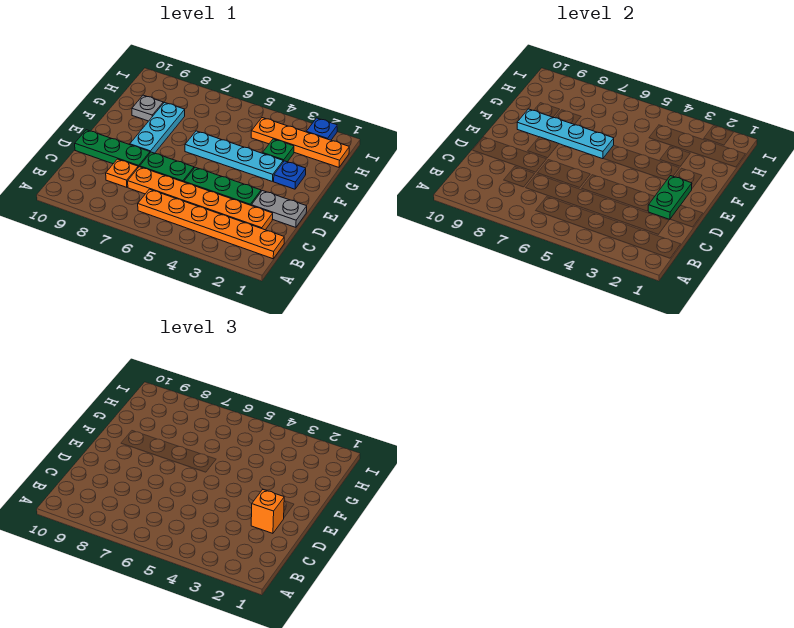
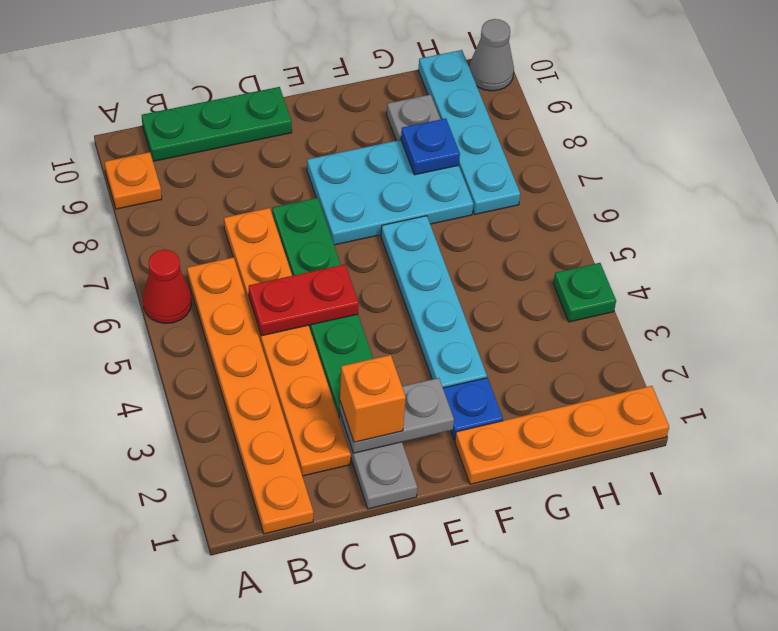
none -> red cone A6 level 1
none -> red plate C5:D5 level 2
orange plate C8 level 1 -> orange plate A9 level 1
green plate D2:E2 level 2 -> grey plate D2:E2 level 2
green plate D8:D10 level 1 -> green plate B10:D10 level 1
cyan plate E8:G8 level 1 -> cyan plate E7:G8 level 1
cyan plate F6:F9 level 2 -> cyan plate H7:H10 level 1
green plate G3 level 1 -> green plate I4 level 1
orange plate H1:H4 level 1 -> orange plate F1:I1 level 1
blue plate I2 level 1 -> blue plate G8 level 2
none -> grey cone I10 level 1

